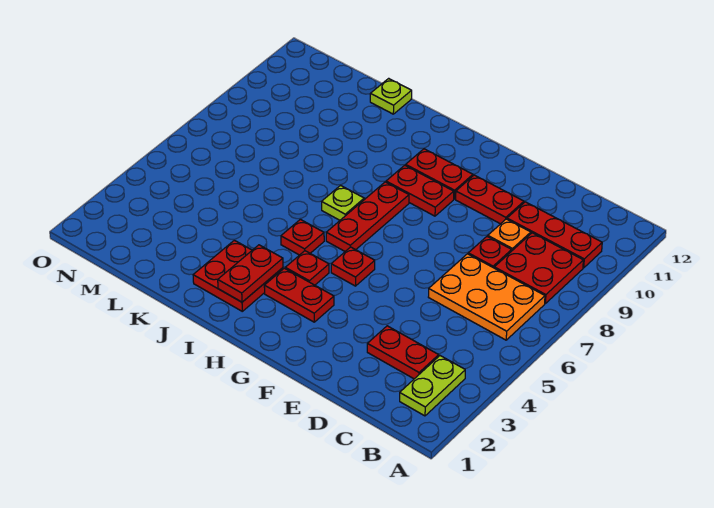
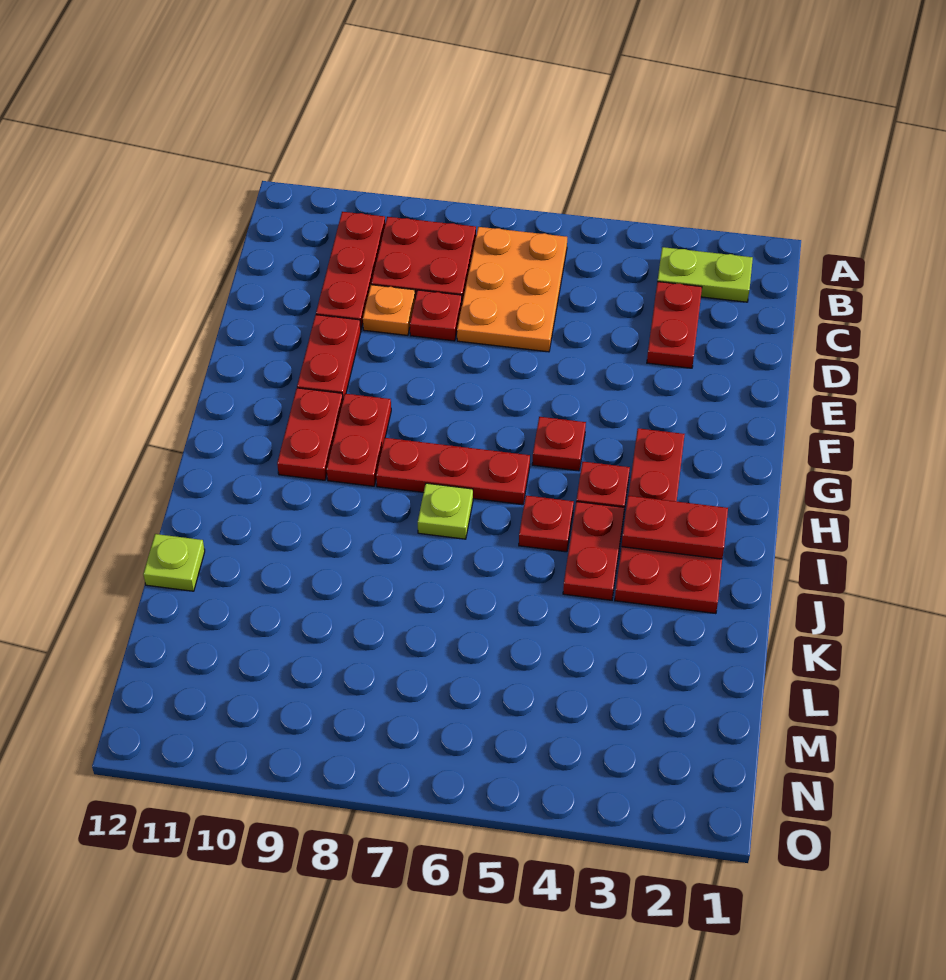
none -> red plate I4:J4 level 1

